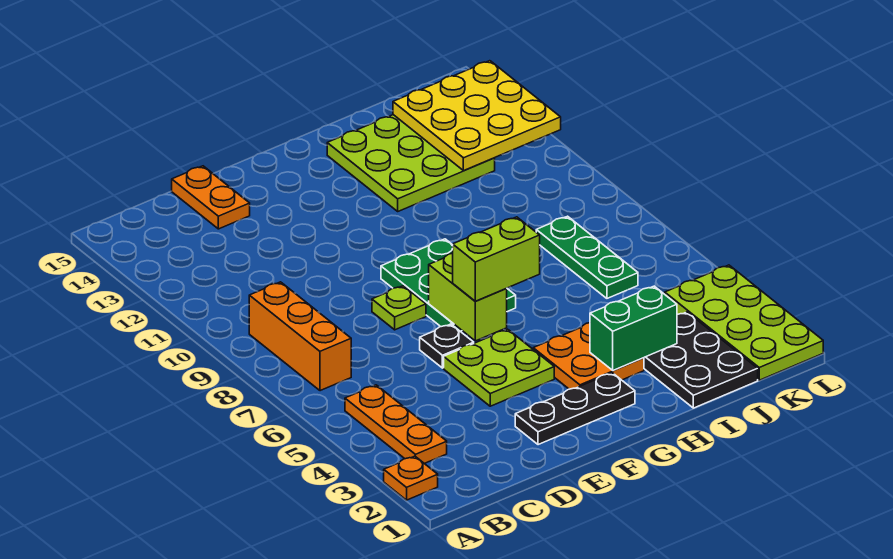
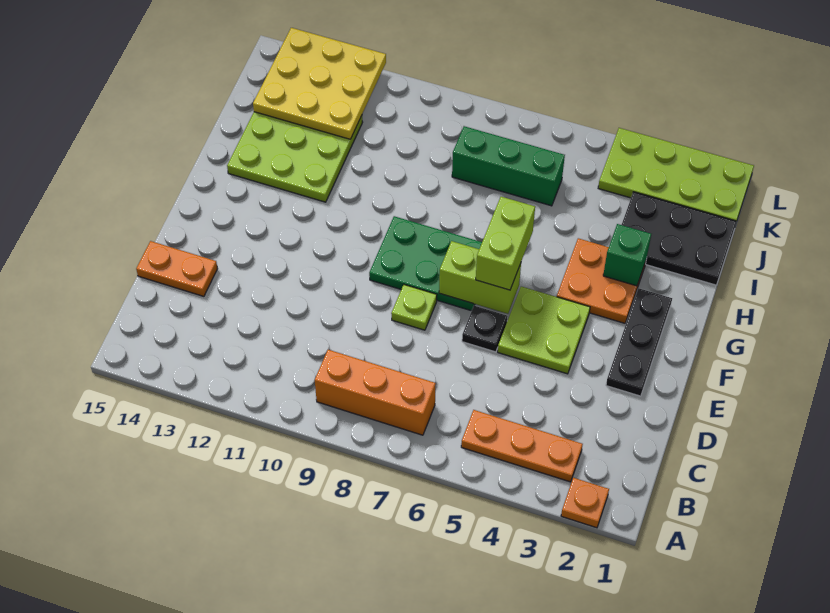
green brick H3:I3 level 2 -> green brick H3 level 2
green plate J6:J8 level 1 -> green brick J6:J8 level 1

